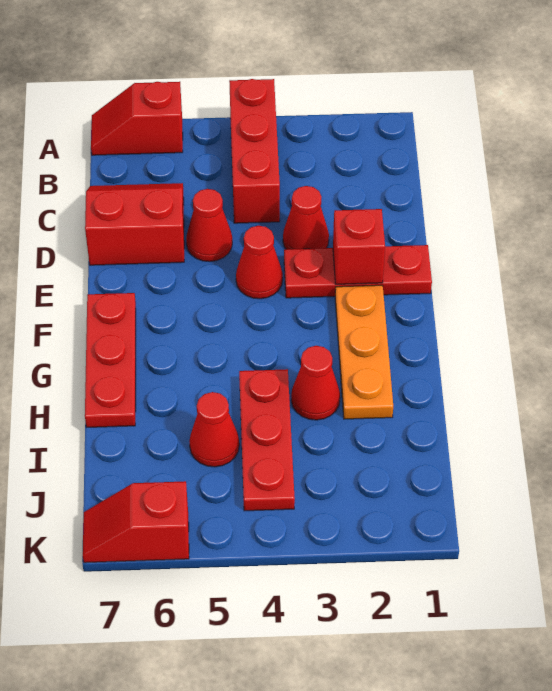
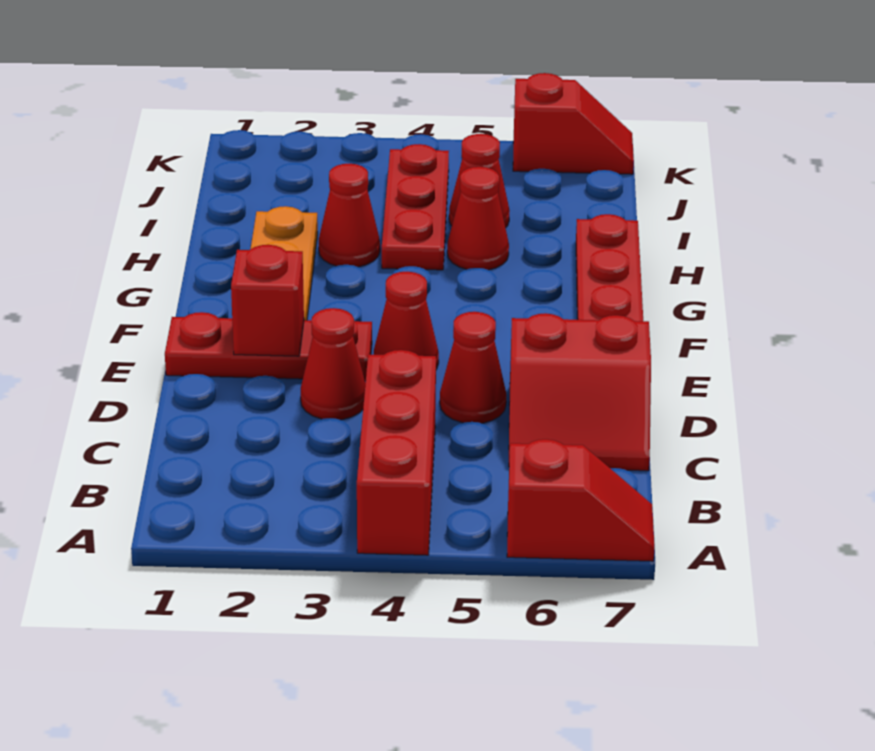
none -> red cone H5 level 1

